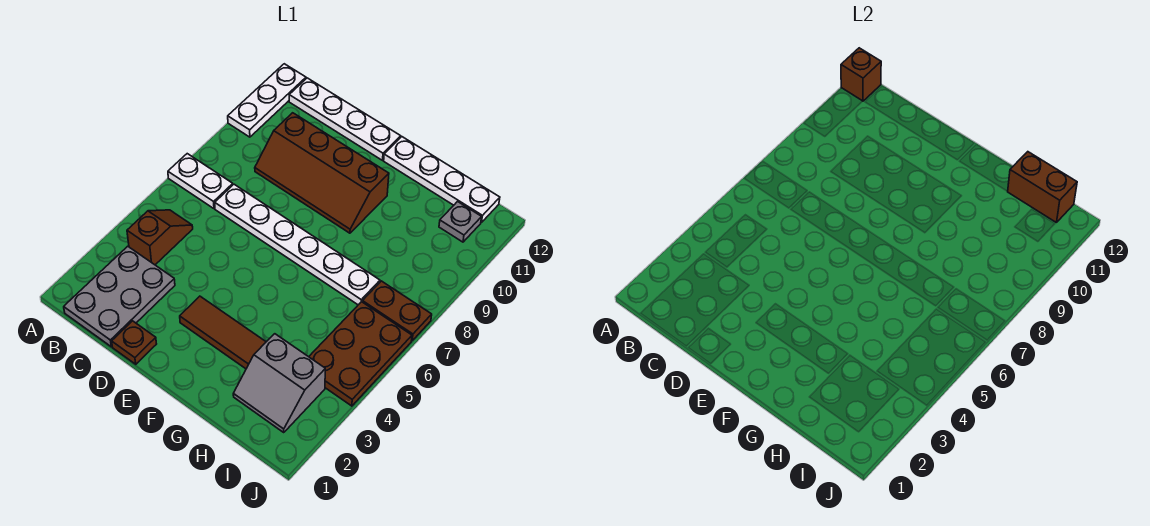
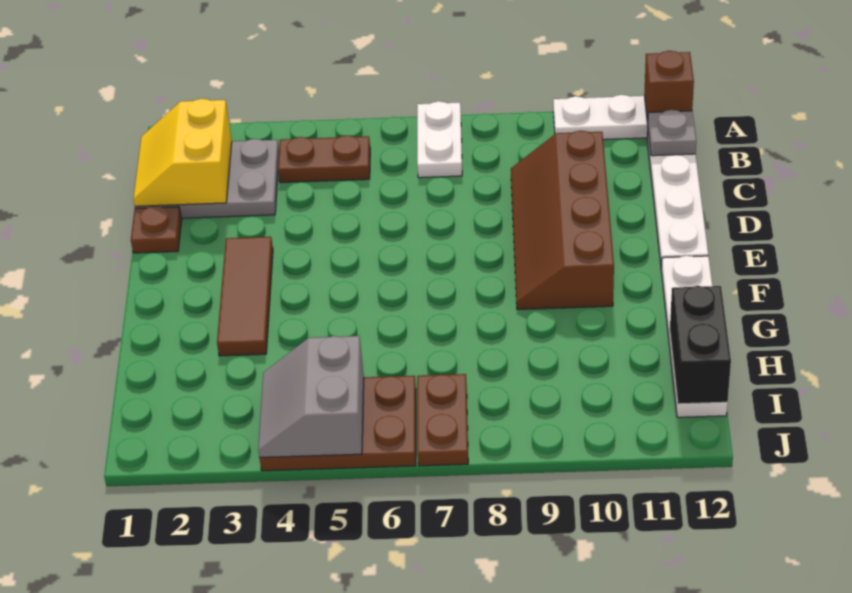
none -> yellow slope B1:C2 level 2 top 2
brown slope B4:B5 level 1 top 4 -> brown plate B4:B5 level 1
white plate C7:H7 level 1 -> none
grey slope H2:I3 level 1 top 3 -> grey slope I4:J5 level 2 top 5
brown brick H12:I12 level 2 -> black brick H12:I12 level 2
grey plate I11 level 1 -> grey plate B12 level 2

